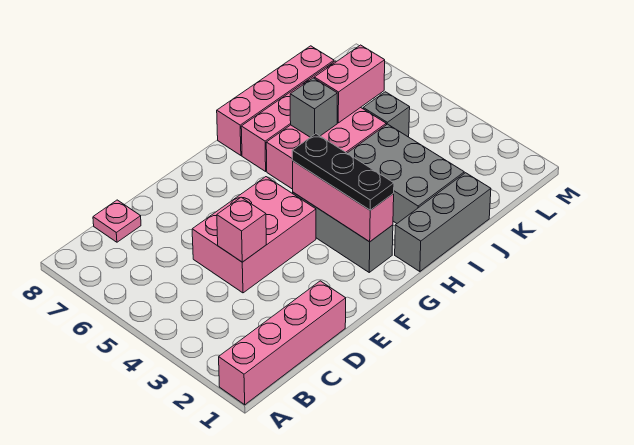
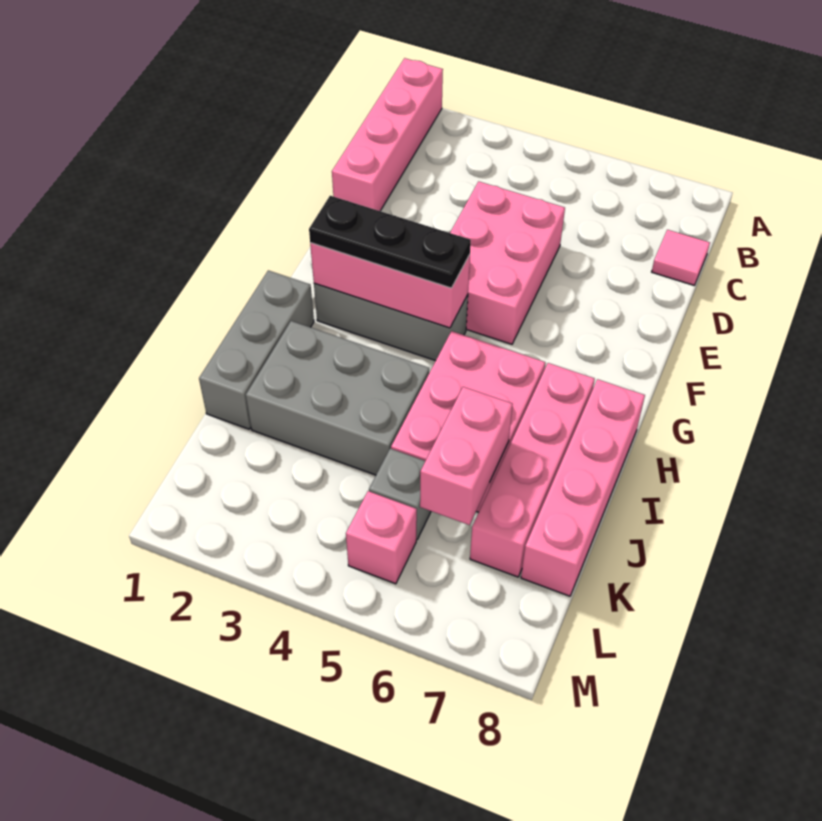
pink plate C8 level 1 -> pink tile C8 level 1
pink brick D4 level 2 -> pink brick L5 level 1
grey brick I6 level 2 -> none

